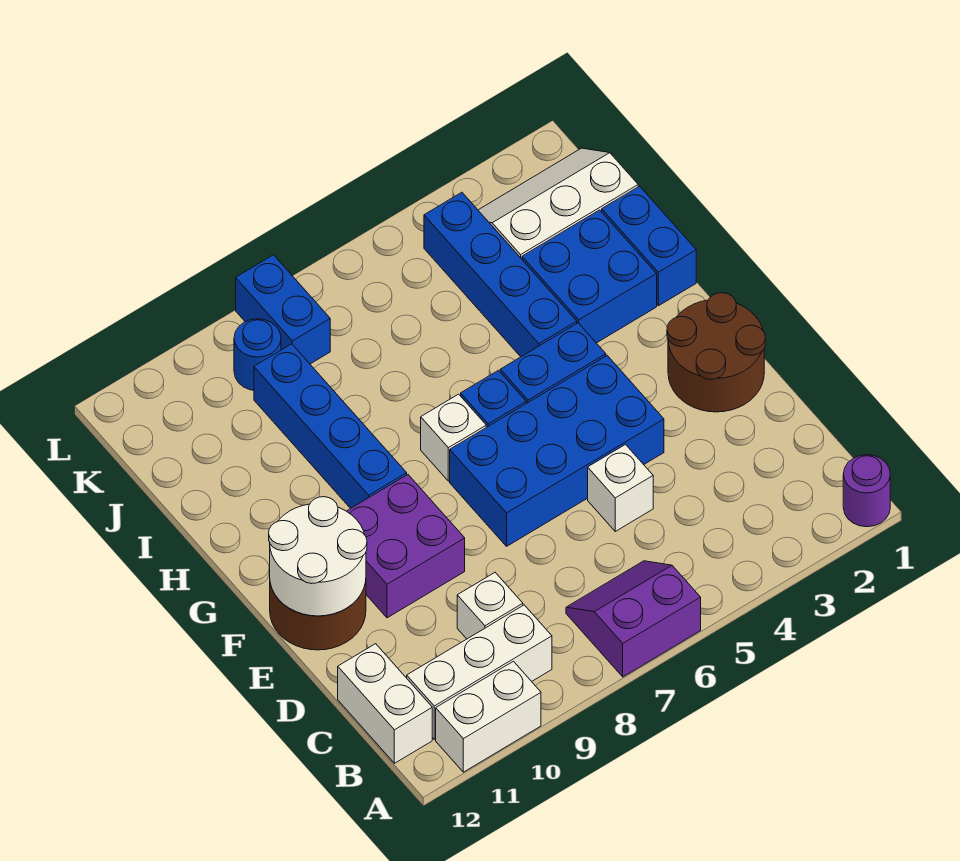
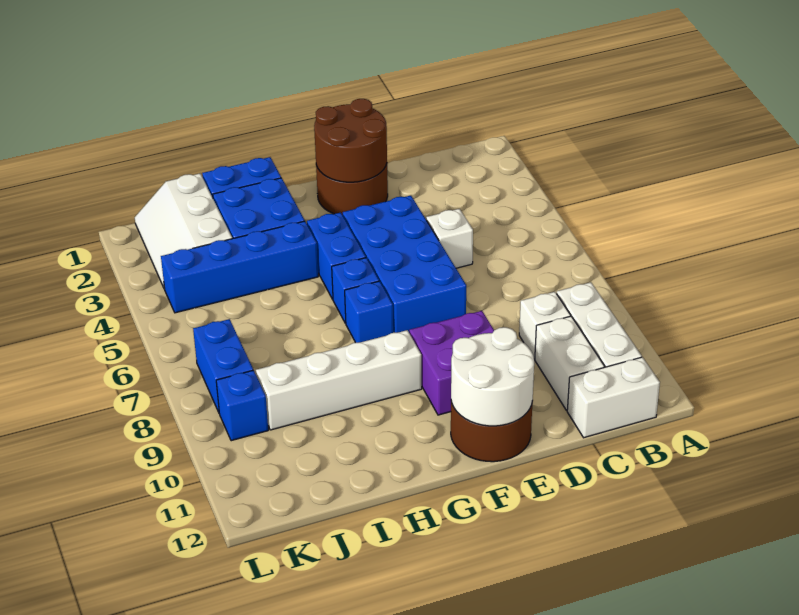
purple round brick A1 level 1 -> none
purple slope A6:B7 level 1 top A -> none
white brick A10:A11 level 1 -> white brick C10:C11 level 1
none -> brown round brick E1:F2 level 2
white brick G7 level 1 -> blue brick G7 level 1
blue brick G9:J9 level 1 -> white brick G9:J9 level 1
blue brick K8:L8 level 1 -> blue brick K7:K8 level 1
blue round brick K9 level 1 -> blue brick K9 level 1

